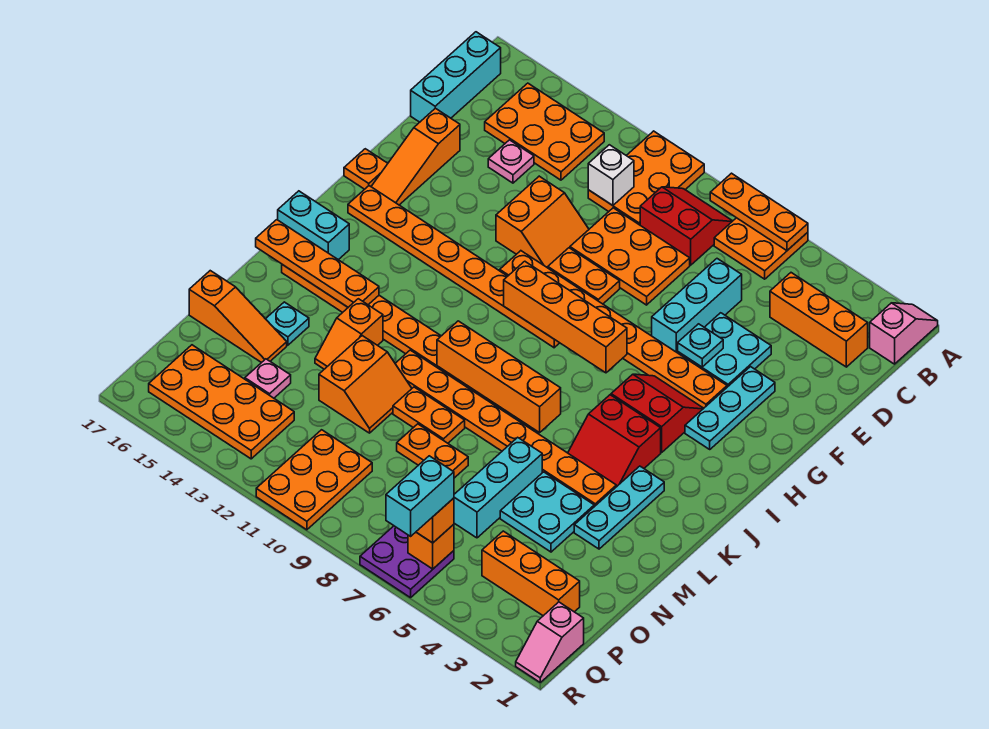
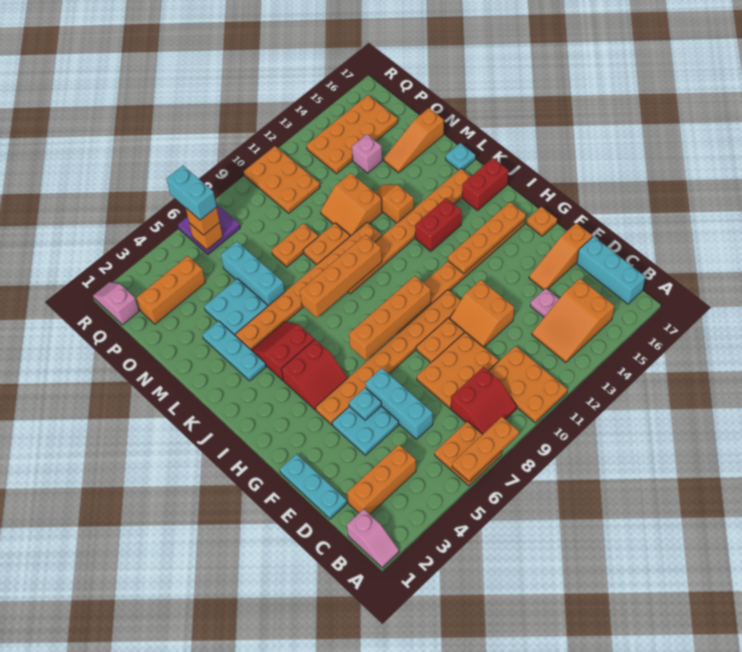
orange plate B13:C15 level 1 -> orange slope B13:C15 level 1 top 15
white brick C11 level 2 -> none
orange slope E16:G16 level 1 top E -> orange slope E15:E17 level 1 top 17
cyan plate F3:H3 level 1 -> cyan plate D1:F1 level 1
none -> red brick J13:J14 level 1
cyan brick J16:J17 level 1 -> red brick J16:J17 level 1
orange plate K14:K17 level 2 -> orange plate H13:H16 level 2
cyan plate M15 level 1 -> cyan plate L17 level 1
pink plate O14 level 1 -> pink brick O14 level 1

